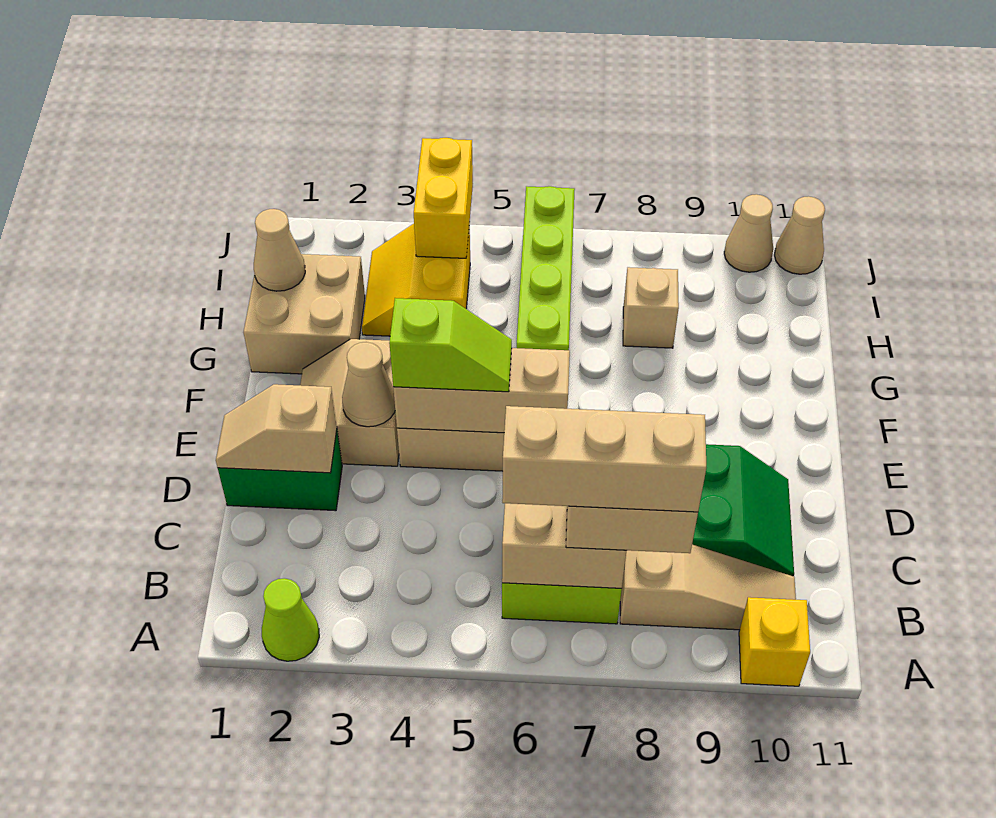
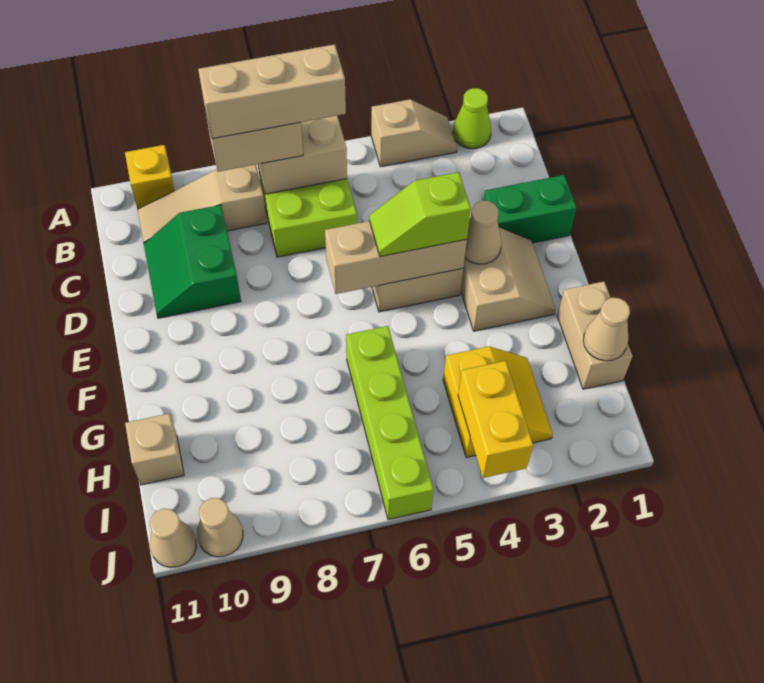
tan slope D1:D2 level 2 top 2 -> tan slope A3:A4 level 1 top 4
tan brick G1:H2 level 1 -> tan brick G1:H1 level 1
tan brick H8 level 1 -> tan brick H11 level 1

